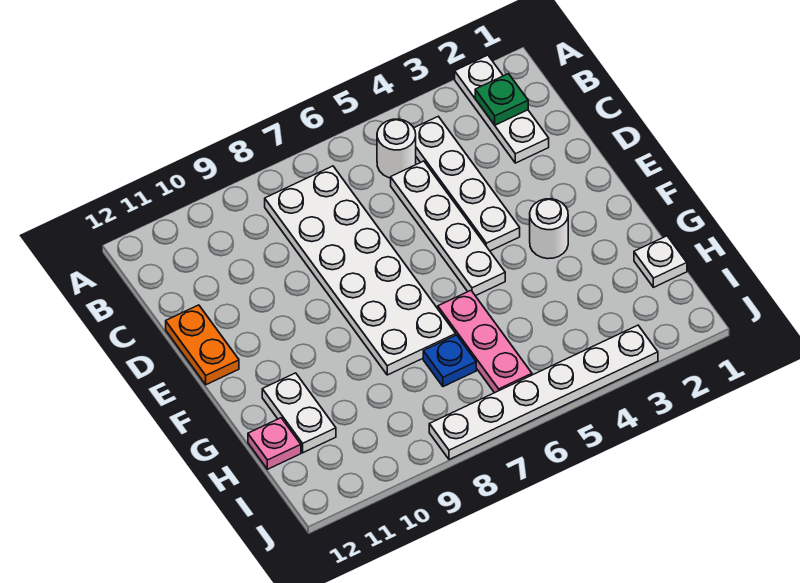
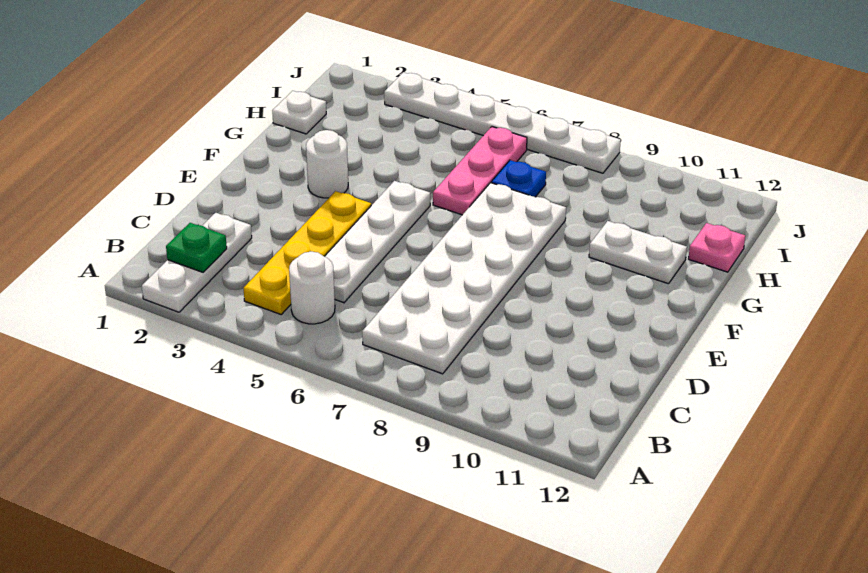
white plate B4:E4 level 1 -> yellow plate B4:E4 level 1
orange plate D12:E12 level 1 -> none
white plate G11:H11 level 1 -> white plate G10:G11 level 1

